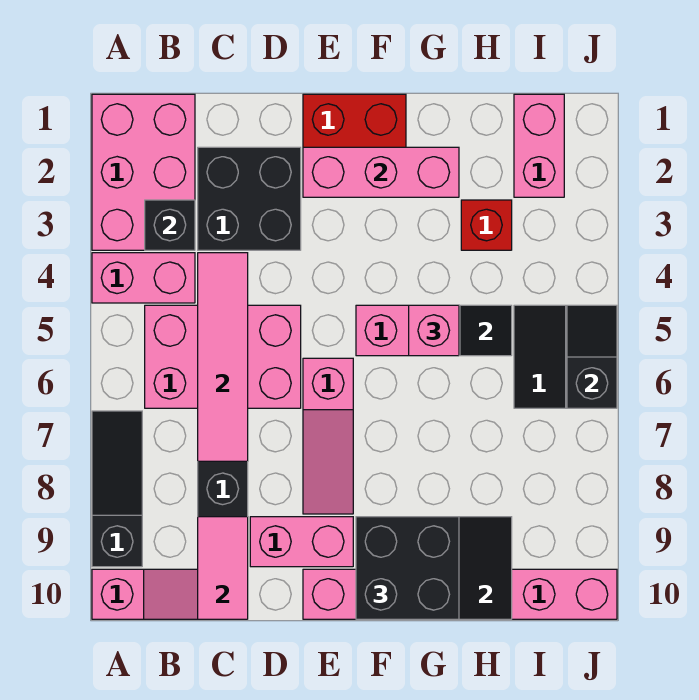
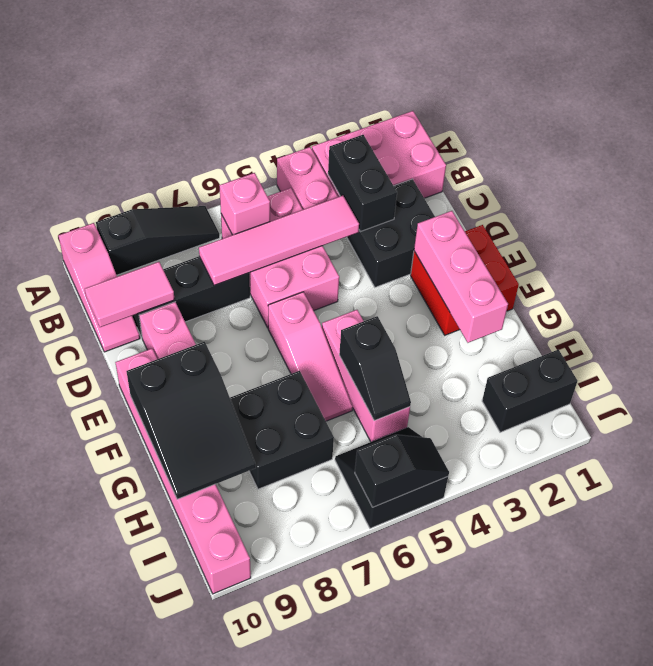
black brick B3 level 2 -> black brick B3:C3 level 2
pink slope E6:E8 level 1 top 6 -> pink slope E6:G6 level 1 top E
black brick F9:G10 level 3 -> black brick G7:H8 level 1
pink brick G5 level 3 -> pink brick B6 level 2
red brick H3 level 1 -> none
pink brick I1:I2 level 1 -> black brick I1:I2 level 1

